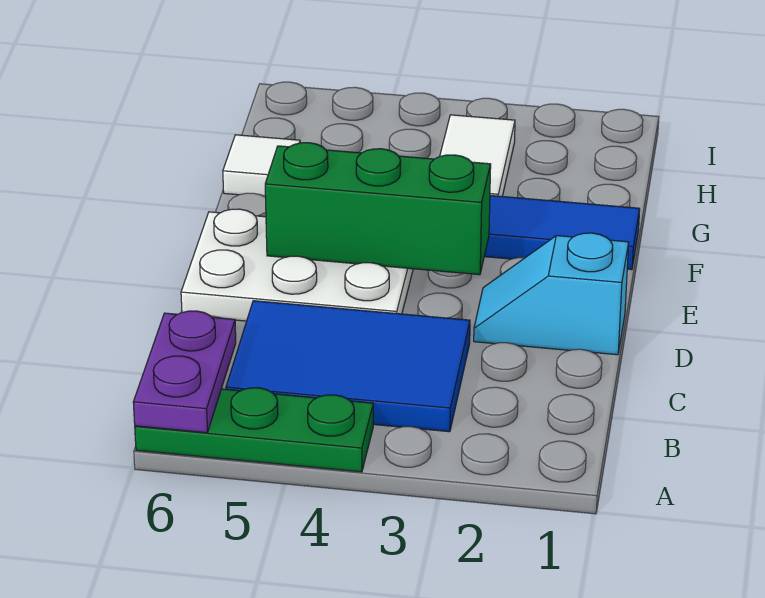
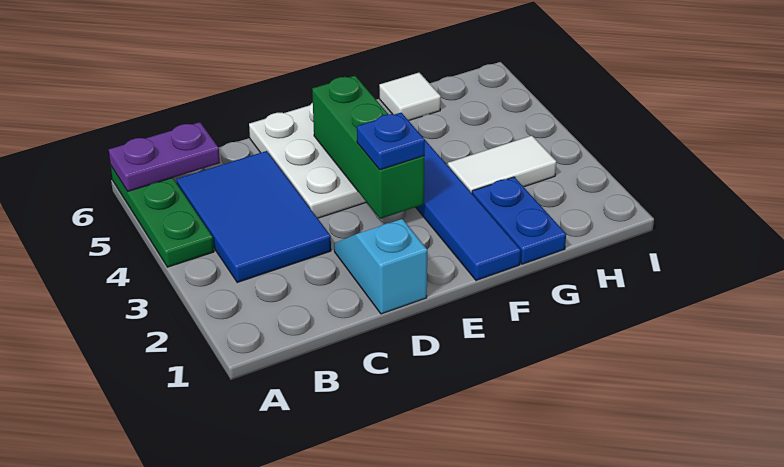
none -> blue plate E3 level 3
none -> blue plate G1:G2 level 1

